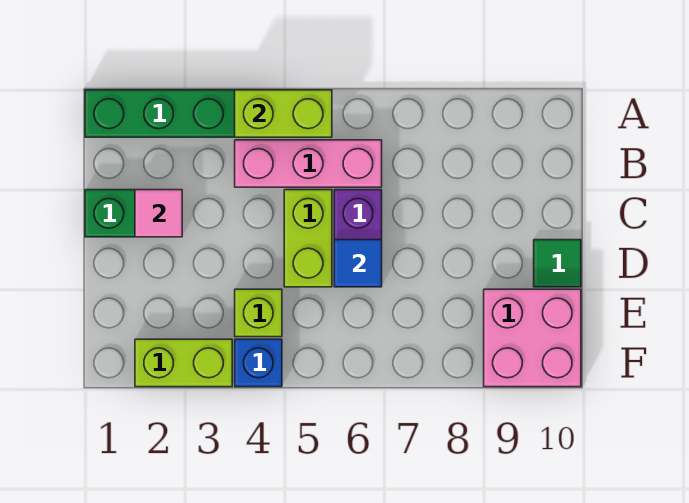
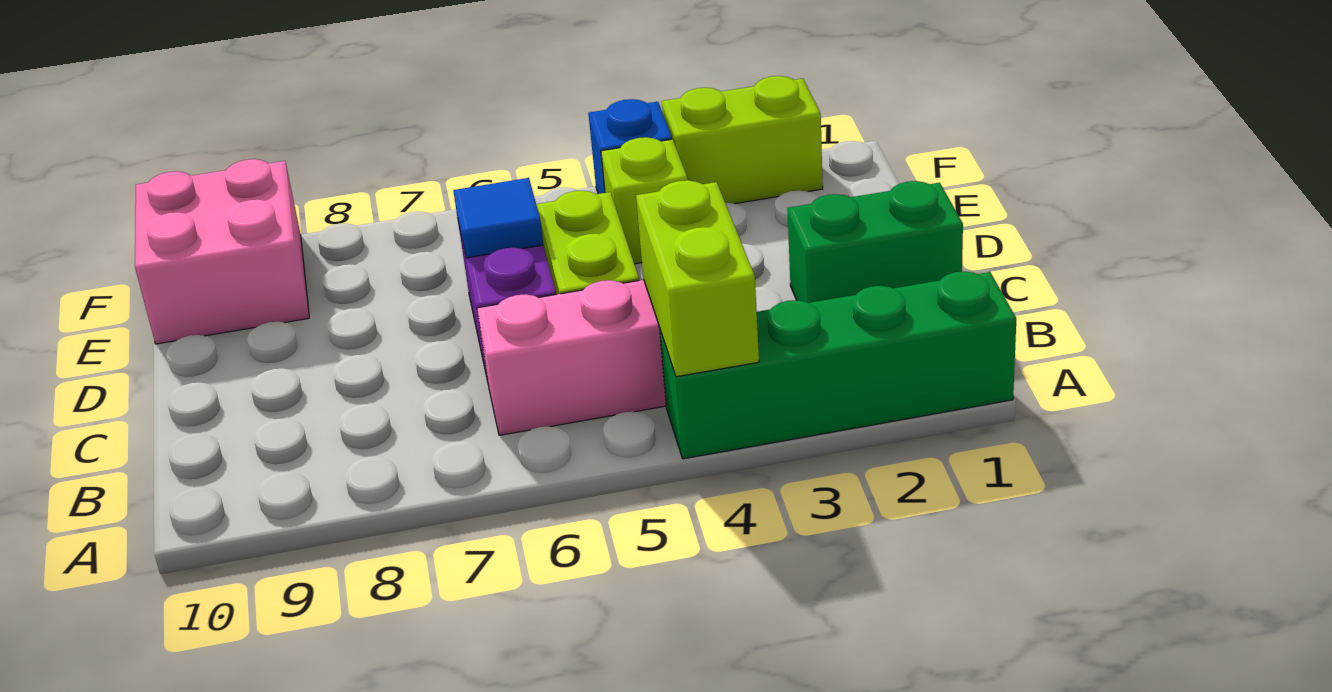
lime brick A4:A5 level 2 -> lime brick A4:B4 level 2
pink tile C2 level 2 -> none
green tile D10 level 1 -> none

